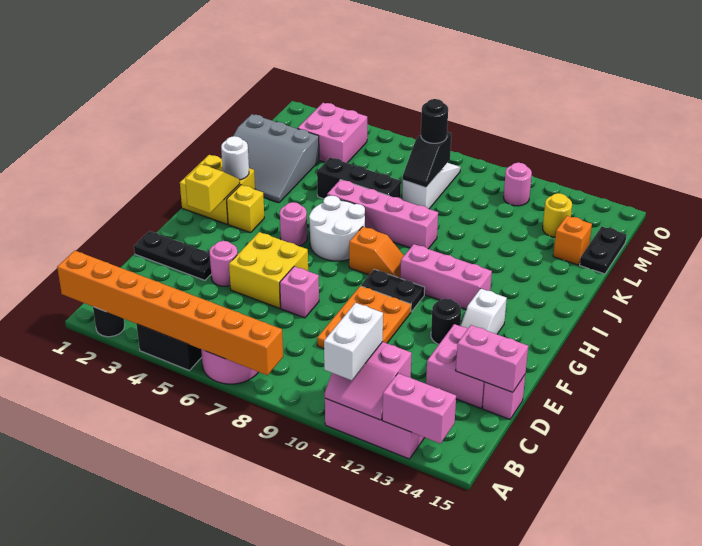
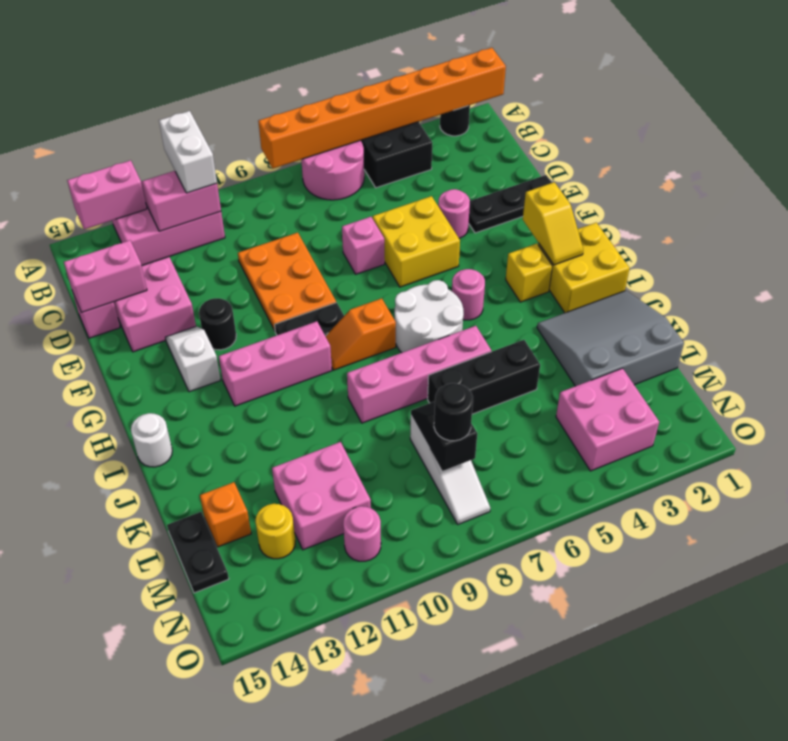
white round brick I2 level 2 -> white round brick I15 level 1
none -> pink brick L11:M12 level 1

